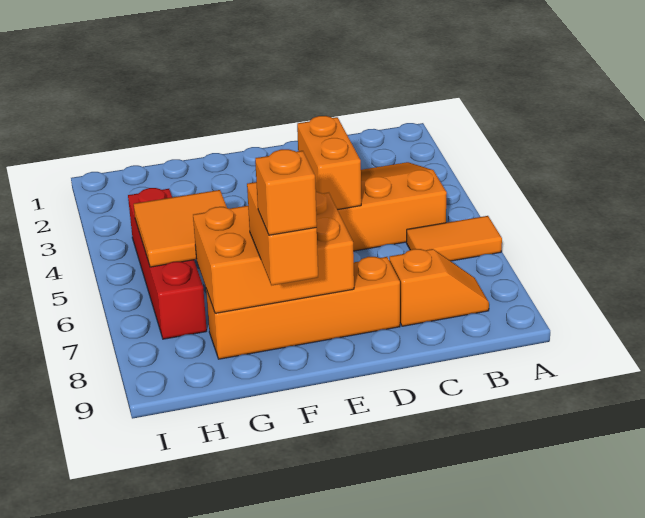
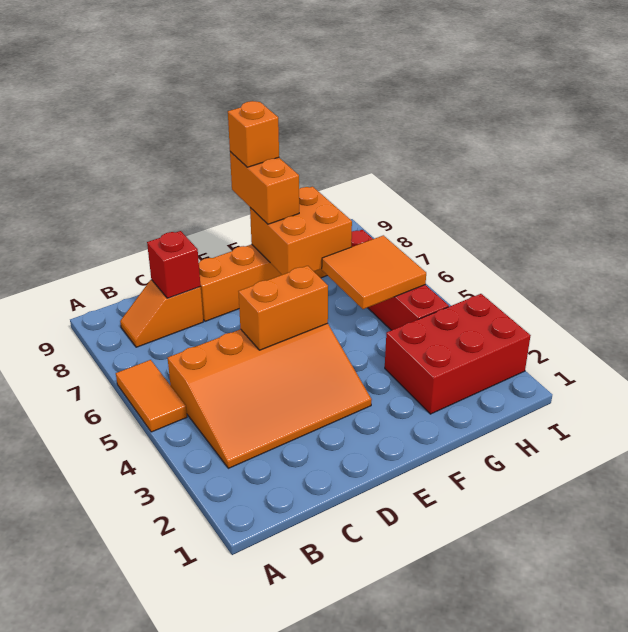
orange tile A6:B6 level 1 -> orange tile A5:A6 level 1
none -> red brick C8 level 2
orange brick D4:D5 level 2 -> orange brick D5:E5 level 2
orange brick E7:G8 level 2 -> orange brick F7:G8 level 2
none -> red brick G2:I3 level 1

